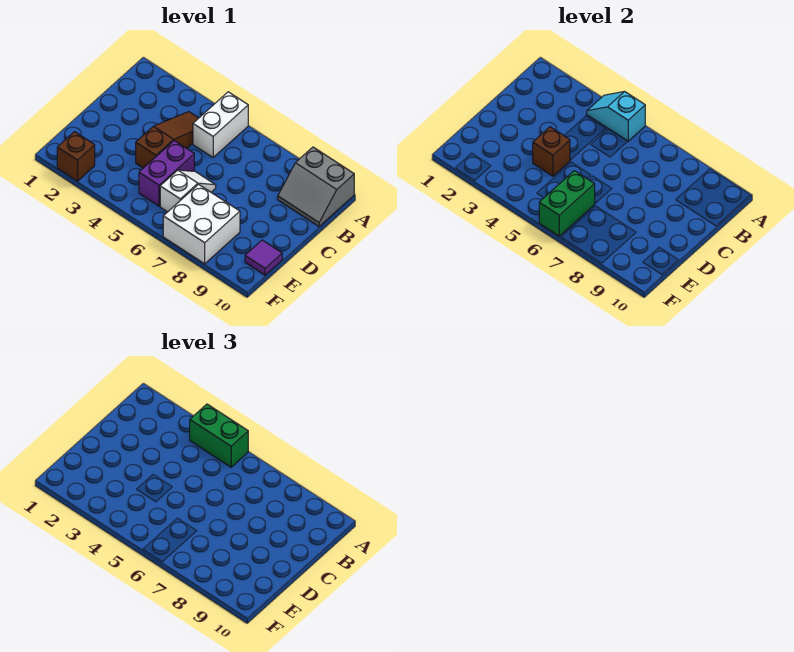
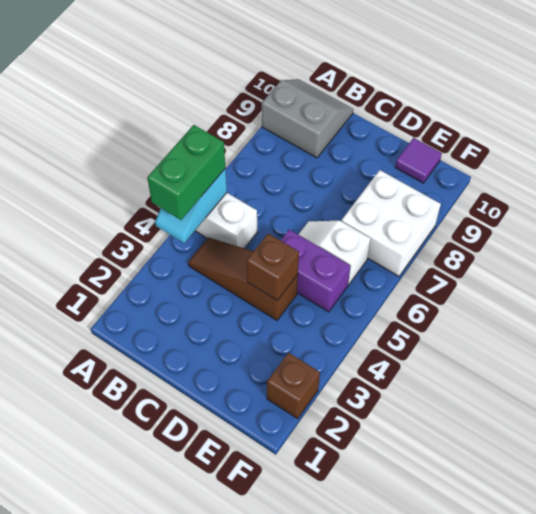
grey slope A9:B10 level 1 top A -> grey slope A9:B10 level 1 top 9
green brick E6:F6 level 2 -> none

